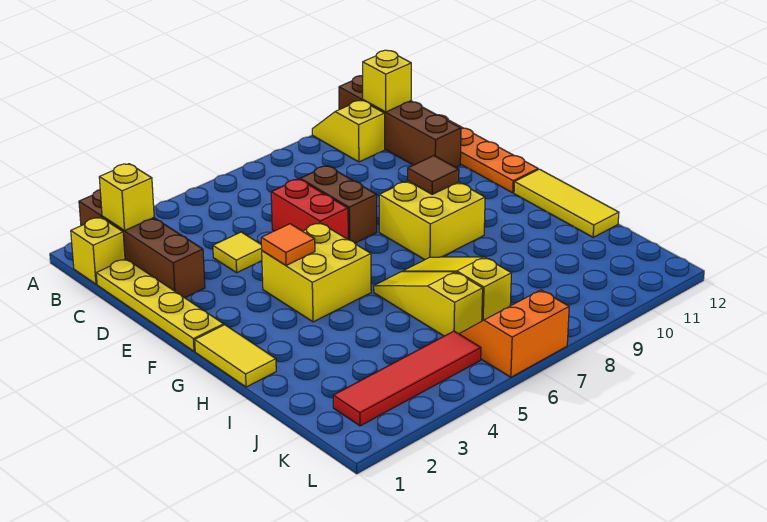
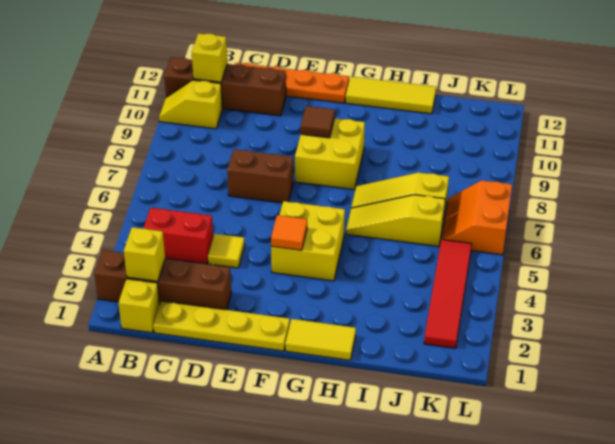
red brick D6:E6 level 1 -> red brick B4:C4 level 1

